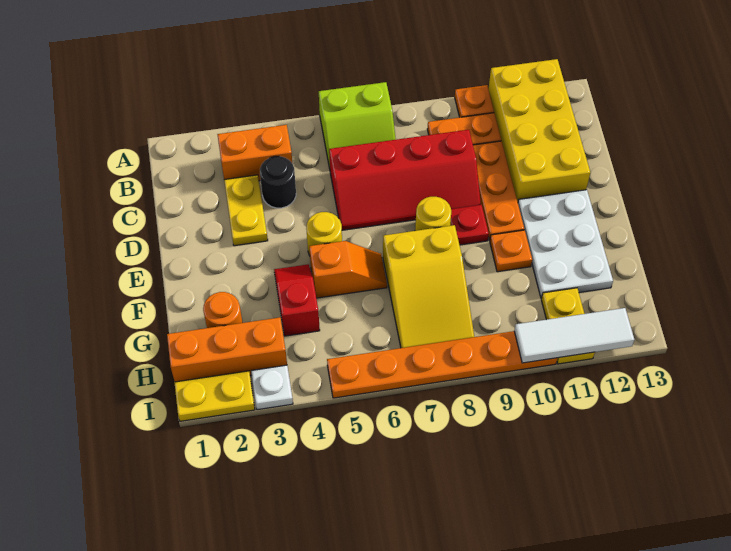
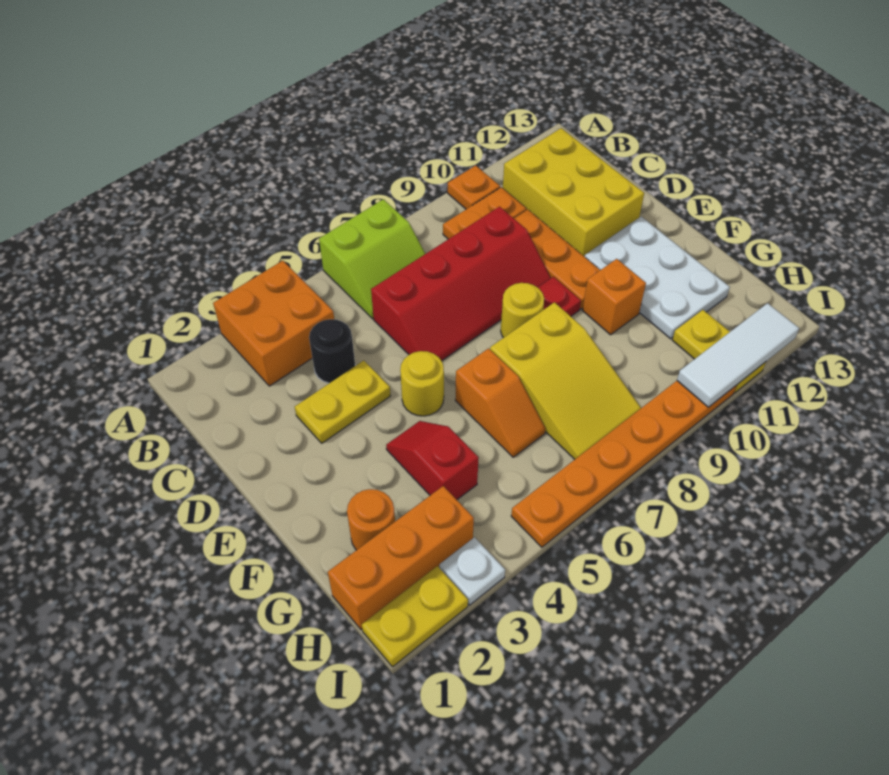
yellow brick A11:D12 level 1 -> yellow brick B11:D12 level 1
orange brick B3:B4 level 1 -> orange brick A3:B4 level 1
yellow plate C3:D3 level 1 -> yellow plate D3:D4 level 1
orange slope F5:F6 level 1 top 5 -> orange slope F6:G6 level 1 top F
orange plate F10 level 1 -> orange brick F10 level 1

